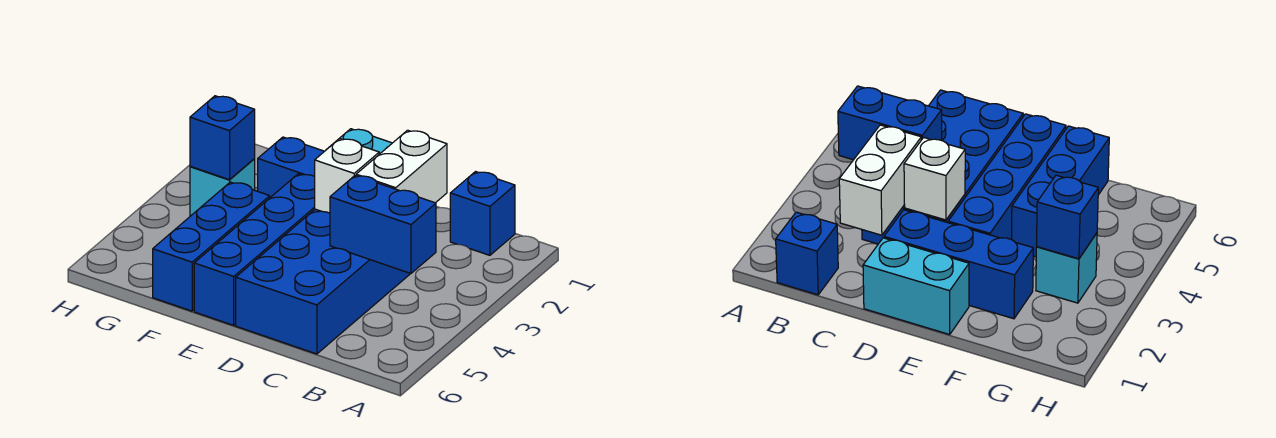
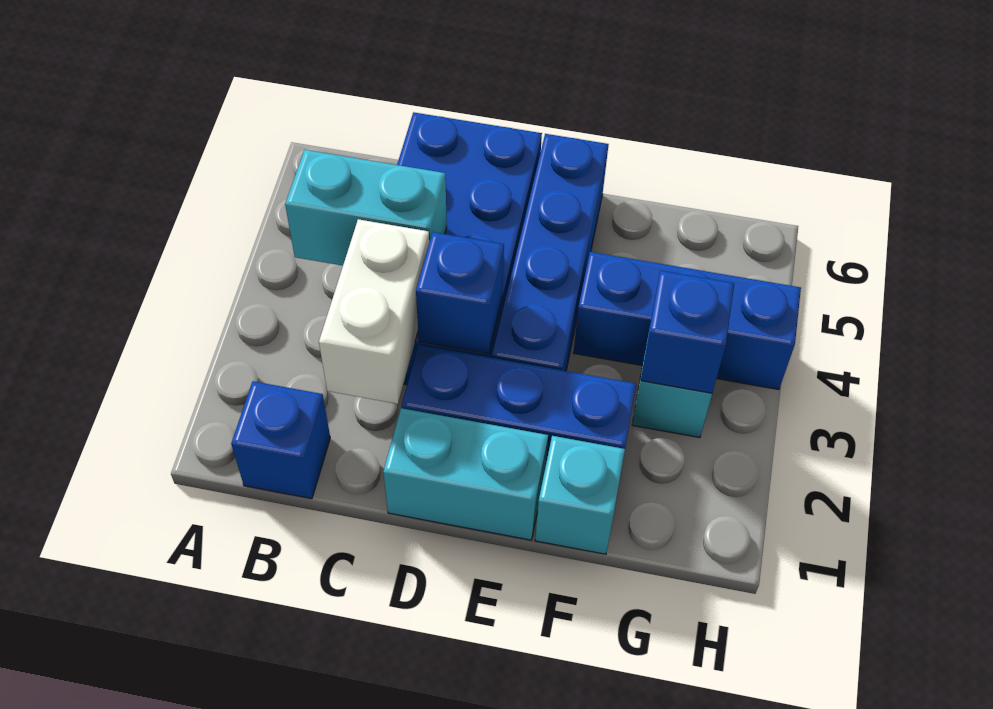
blue brick B4:C4 level 2 -> cyan brick B4:C4 level 2
white brick D3 level 2 -> blue brick D3 level 2
none -> cyan brick F1 level 1
blue brick F4:F6 level 1 -> blue brick F4:H4 level 1

